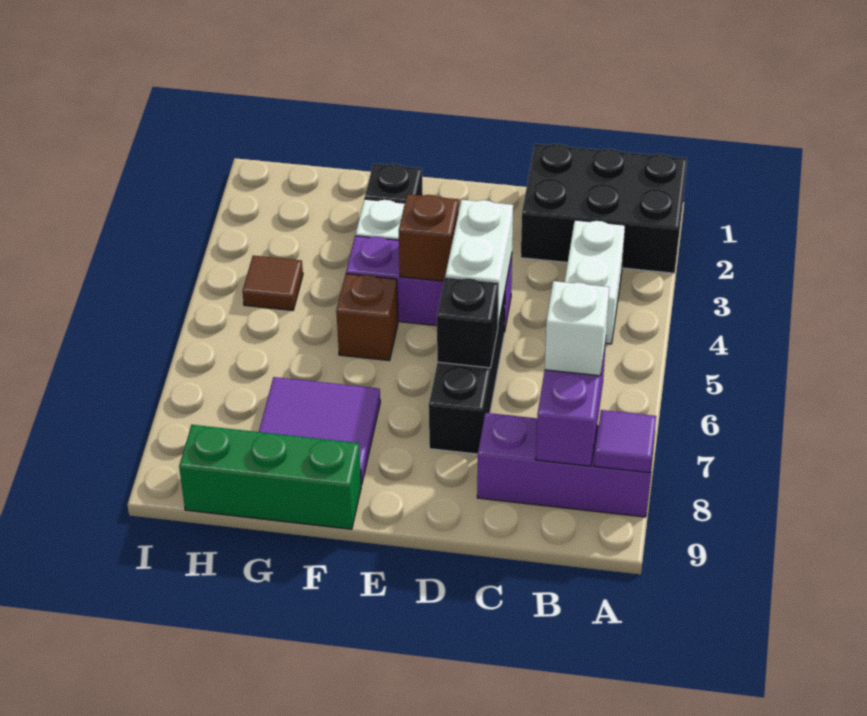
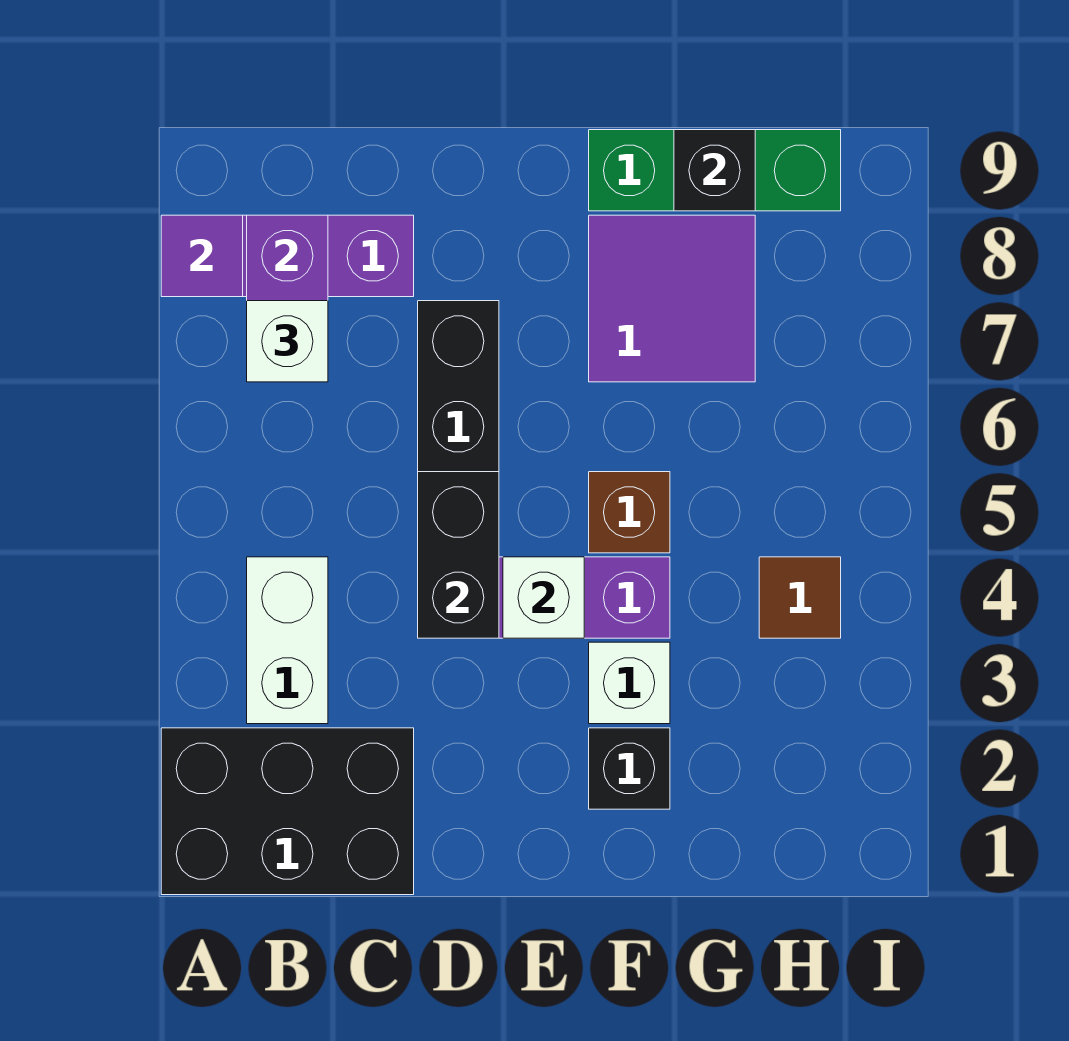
white brick D4:D5 level 2 -> black brick D4:D5 level 2
black brick D6 level 2 -> black brick G9 level 2
brown brick E4 level 2 -> white brick E4 level 2

